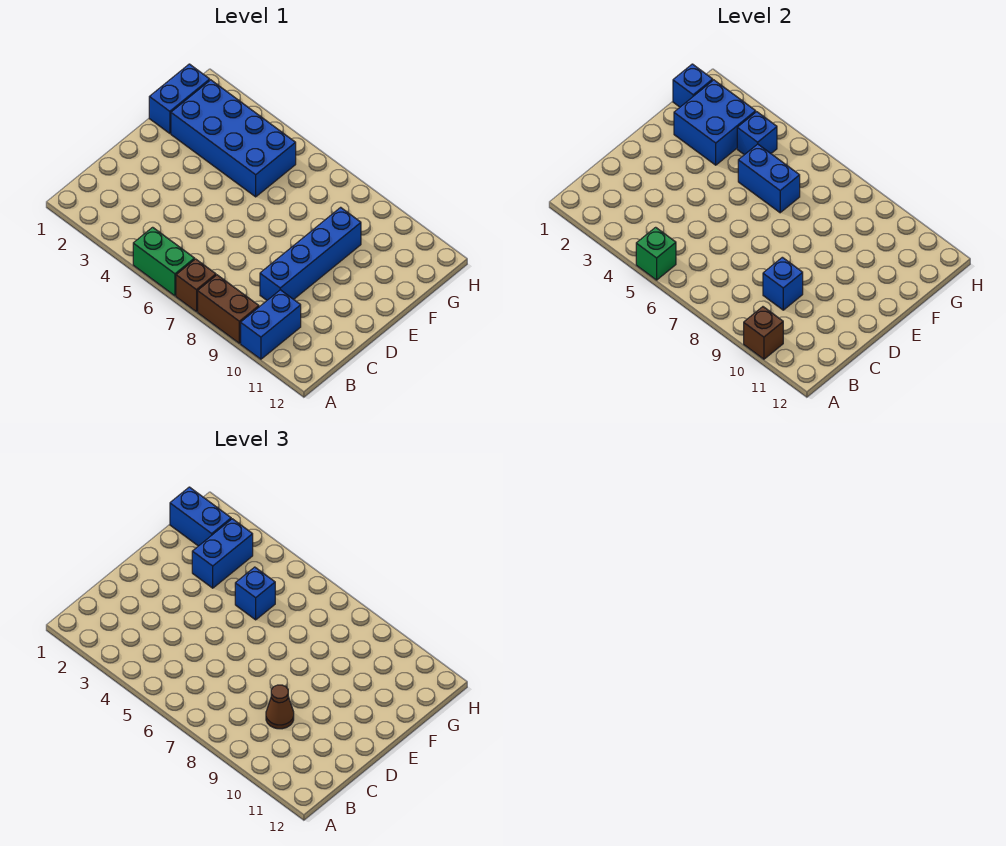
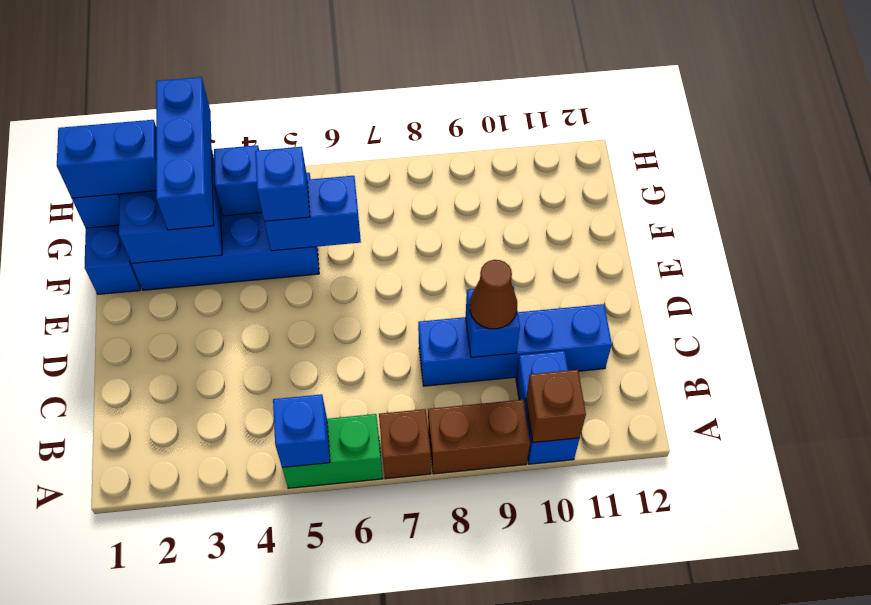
green brick A5 level 2 -> blue brick A5 level 2
blue brick C9:F9 level 1 -> blue brick C8:C11 level 1
blue brick F3:G3 level 3 -> blue brick F3:H3 level 3

